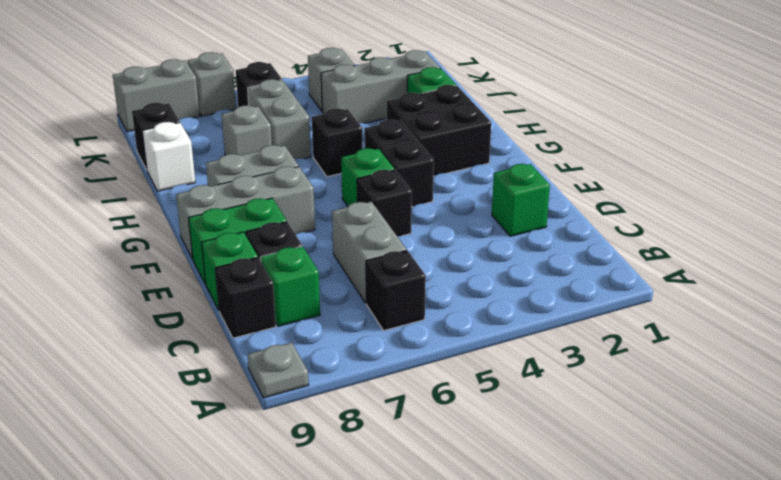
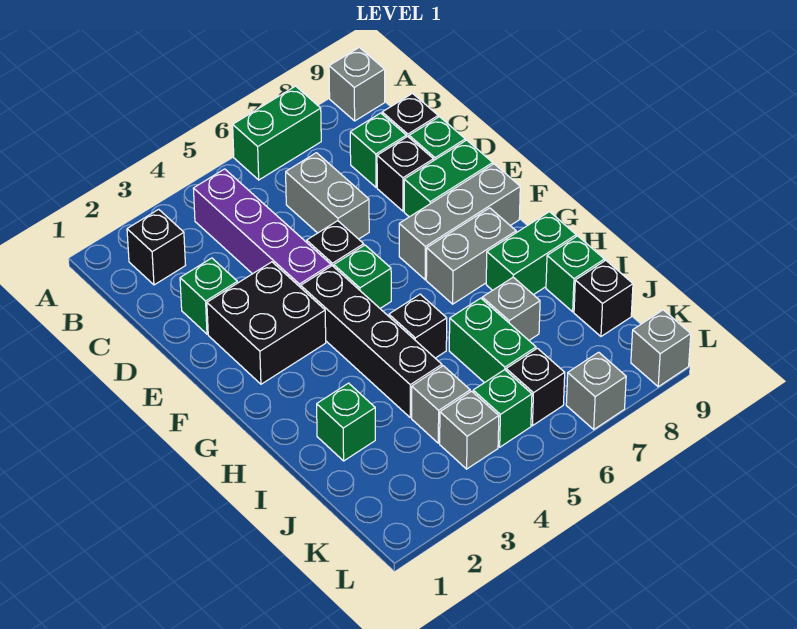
none -> green brick A6:A7 level 1
grey plate A9 level 1 -> grey brick A9 level 1
none -> purple brick B4:E4 level 1
black brick B6 level 1 -> black brick B2 level 1
black brick F4:G4 level 1 -> black brick F4:I4 level 1
black brick G2:H3 level 1 -> black brick E2:F3 level 1
none -> green brick H8:H9 level 1
grey brick I6:J6 level 1 -> green brick I6:J6 level 1
white brick I9 level 1 -> green brick I9 level 1
grey brick J2:J4 level 1 -> grey brick J4 level 1
none -> green brick K5 level 1
grey brick L8:L9 level 1 -> grey brick L9 level 1

